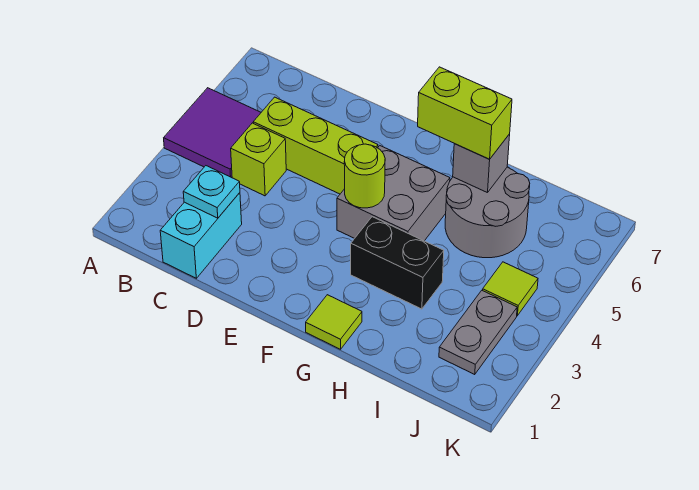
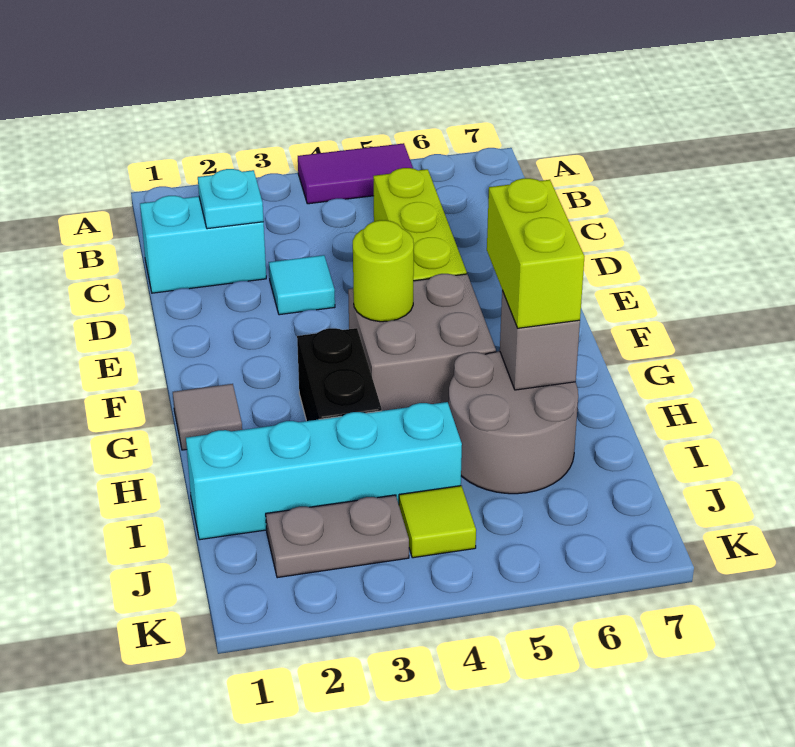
purple tile A4:B5 level 1 -> purple tile A4:A5 level 1
lime brick C4 level 1 -> none
none -> cyan tile D3 level 1
lime tile G1 level 1 -> grey tile G1 level 1
none -> cyan brick I1:I4 level 1

